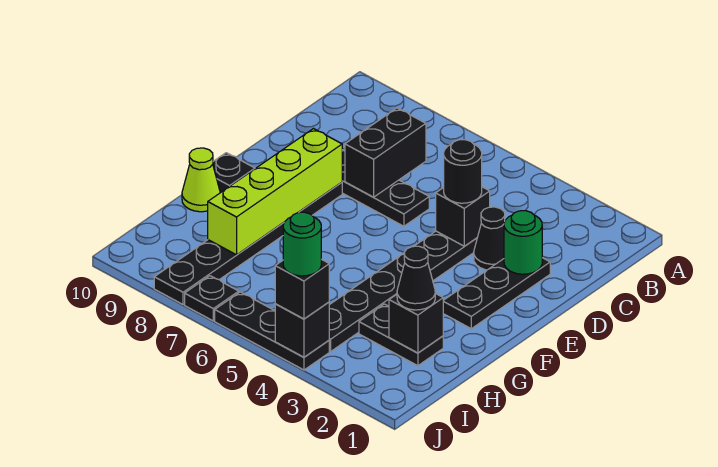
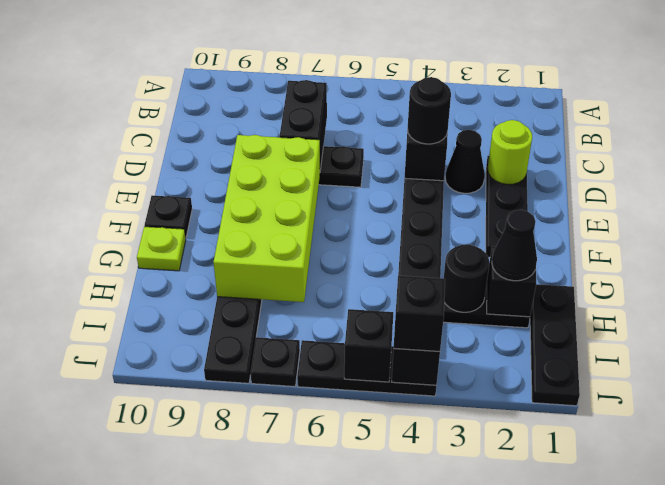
green round brick D2 level 2 -> lime round brick D2 level 2
lime brick E8:H8 level 2 -> lime brick E7:H8 level 2
lime cone G10 level 1 -> lime plate G10 level 1
none -> black plate H1:J1 level 1
none -> black round brick H3 level 2
green round brick J4 level 4 -> none
none -> black brick J5 level 2

